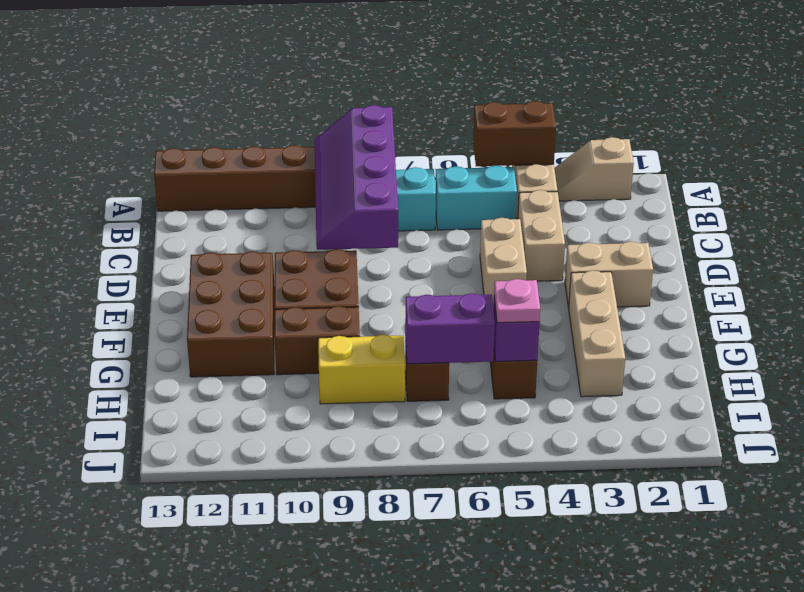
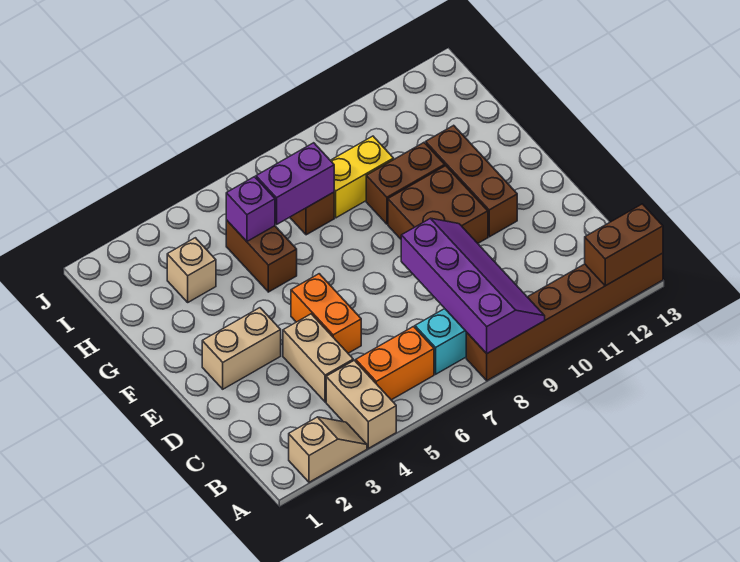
brown brick A4:A5 level 2 -> brown brick A12:A13 level 2
cyan brick B5:B6 level 1 -> orange brick B5:B6 level 1
tan brick D5:E5 level 1 -> orange brick D5:E5 level 1
brown brick E11:G12 level 1 -> brown brick E11:G11 level 1
tan brick F3:H3 level 1 -> tan brick H3 level 1
pink plate H5 level 3 -> none

